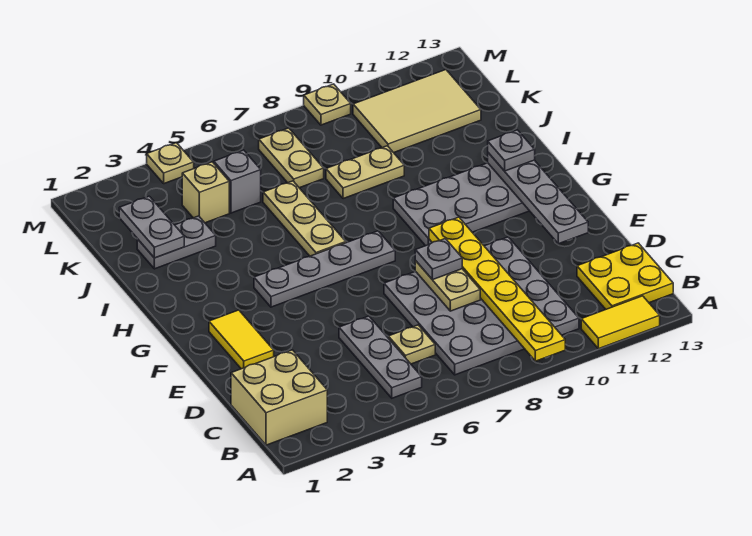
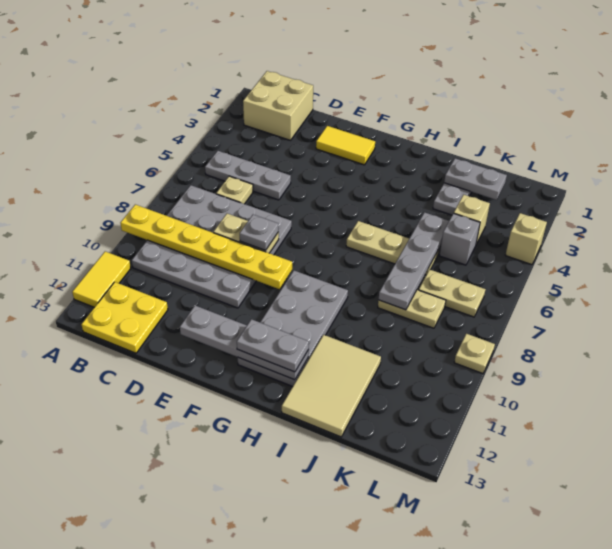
grey plate G4:G7 level 1 -> grey plate J5:J8 level 2
grey plate H12 level 3 -> grey plate G12:H12 level 3
tan plate J8:J9 level 1 -> tan plate J8:K8 level 1
tan tile K10:L12 level 1 -> tan tile I11:J13 level 1
tan plate M4 level 1 -> tan brick M4 level 1

